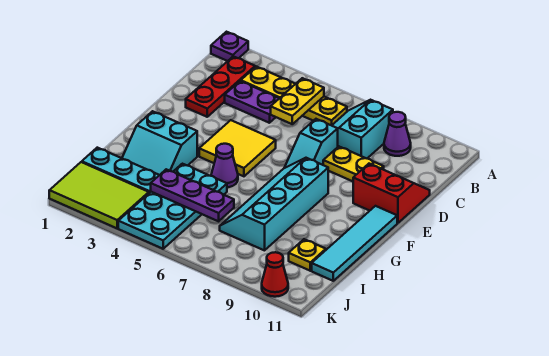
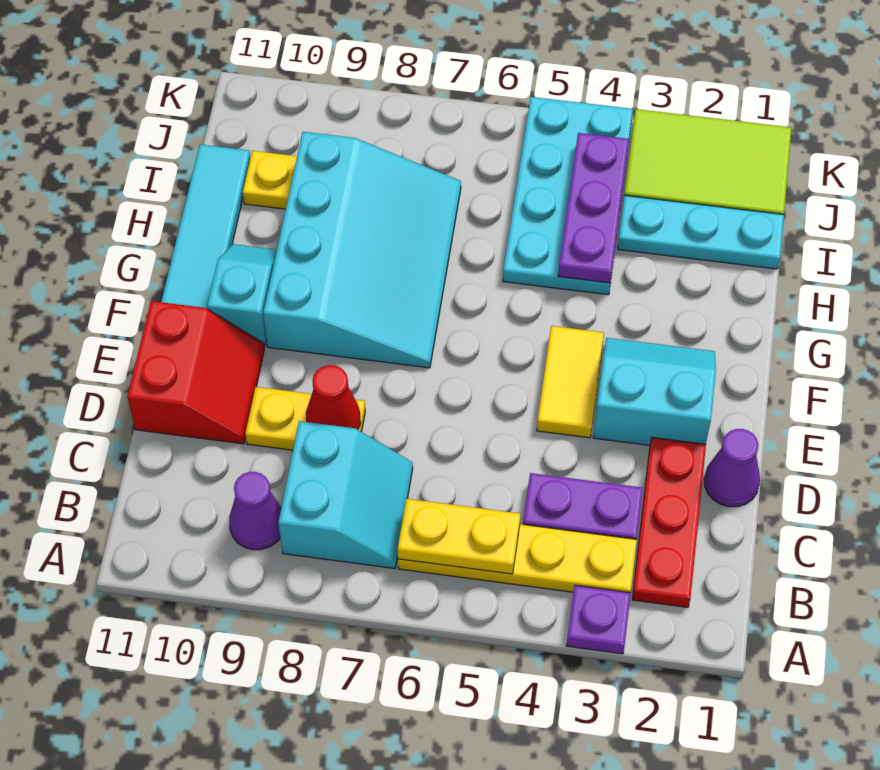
purple plate A1 level 1 -> purple plate A3 level 1
yellow plate B5:C5 level 2 -> yellow plate B5:B6 level 2
cyan slope D7:E7 level 1 top D -> cyan slope F10:G10 level 1 top F
red slope D10:E11 level 1 top E -> red slope D10:E11 level 1 top 11
yellow tile E4:F5 level 1 -> yellow tile E4:F4 level 1
cyan slope F7:I8 level 1 top 8 -> cyan slope F7:I9 level 1 top 9
cyan slope G2:H3 level 1 top G -> cyan slope E2:F3 level 1 top E
purple cone G5 level 1 -> purple cone D1 level 1
purple plate I4:I6 level 2 -> purple plate H4:J4 level 2
red cone K10 level 1 -> red cone D8 level 2

